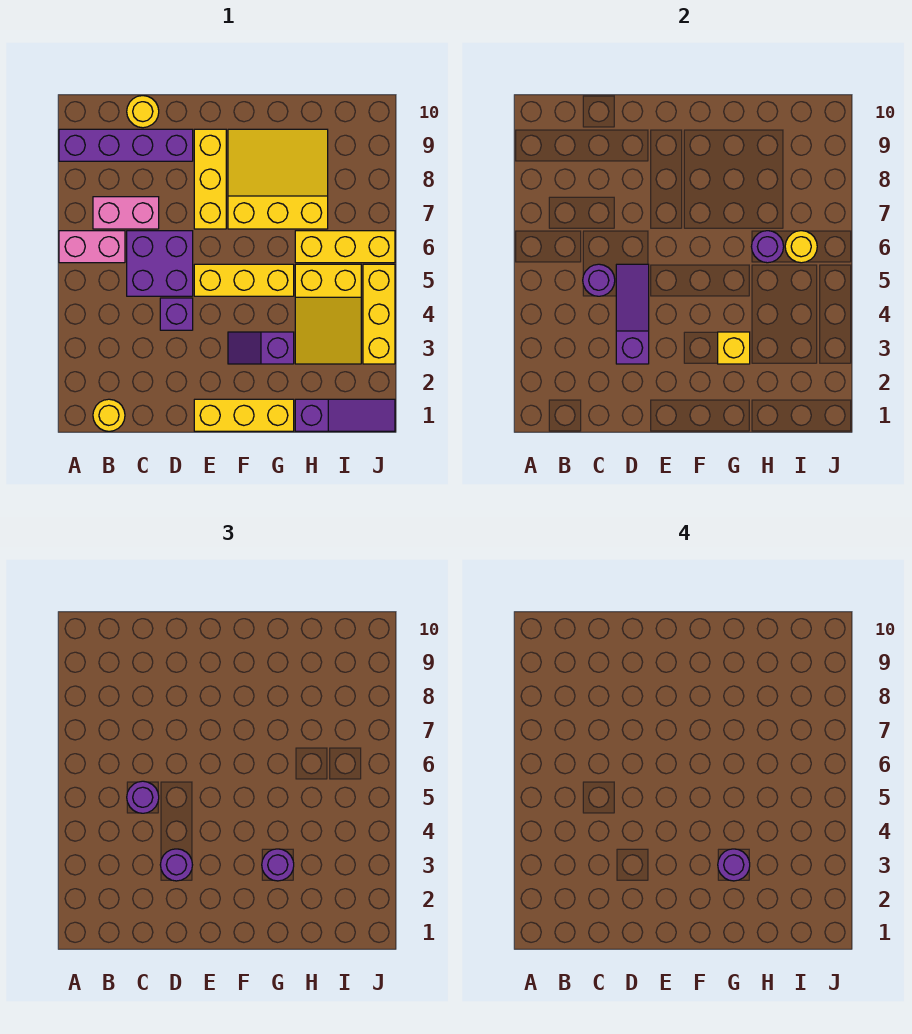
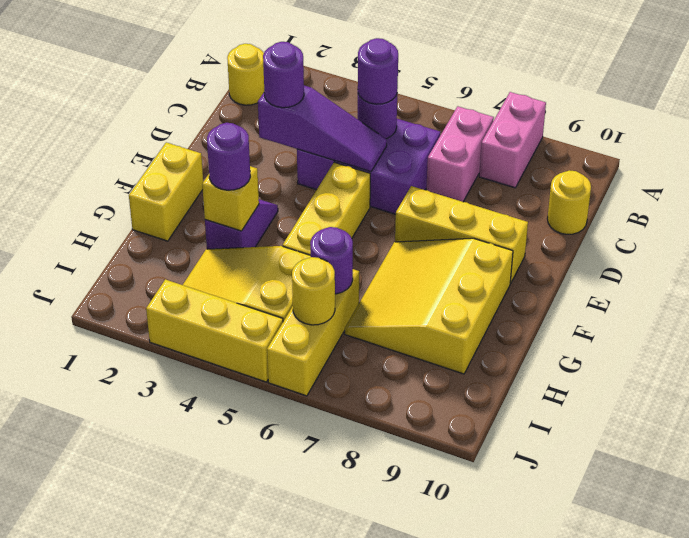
pink brick A6:B6 level 1 -> pink brick A8:B8 level 1
purple brick A9:D9 level 1 -> none
yellow brick E1:G1 level 1 -> yellow brick F1:G1 level 1
yellow slope F7:H9 level 1 top 7 -> yellow slope F7:H9 level 1 top 9
purple round brick G3 level 4 -> none
purple slope H1:J1 level 1 top H -> none

